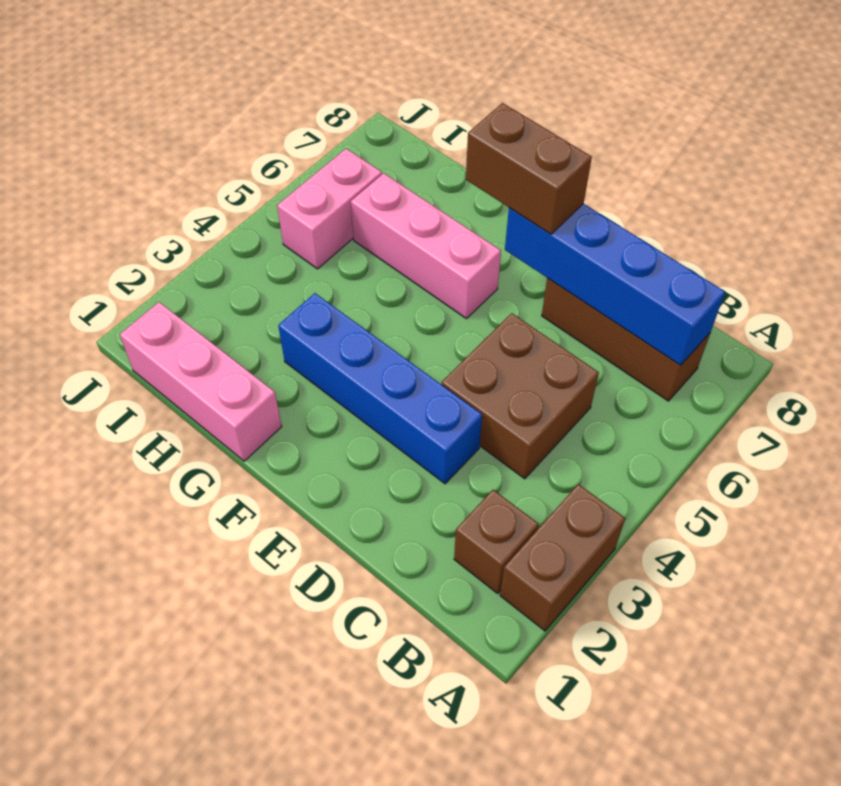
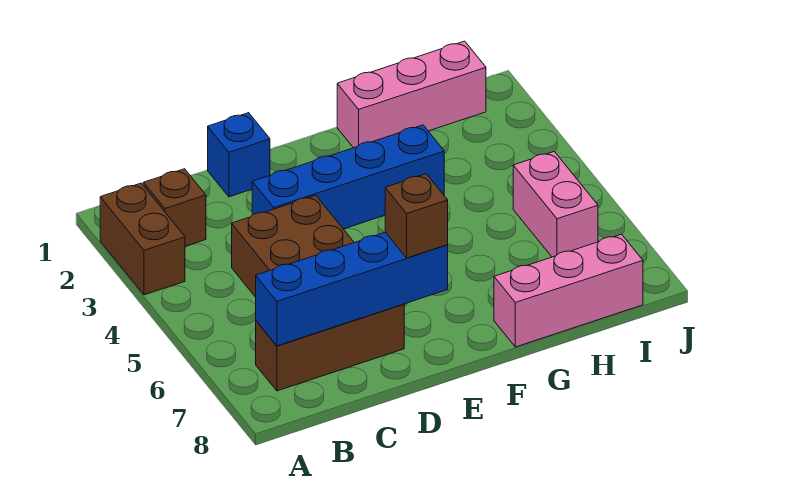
none -> blue brick D1 level 1
brown brick E7:F7 level 3 -> brown brick E7 level 3
pink brick F6:H6 level 1 -> pink brick G8:I8 level 1

